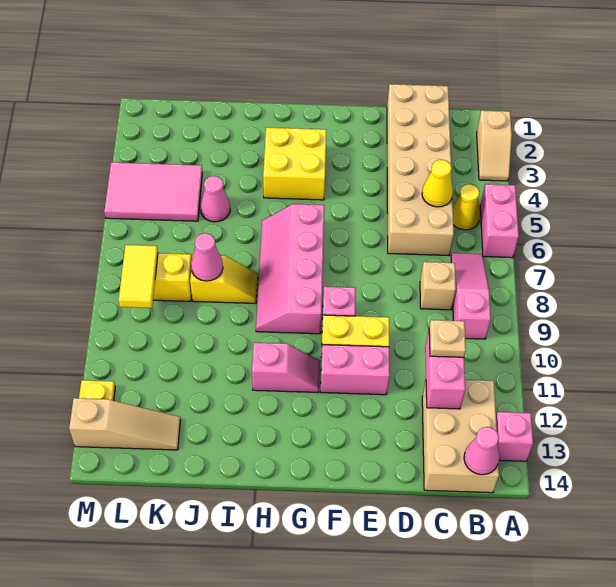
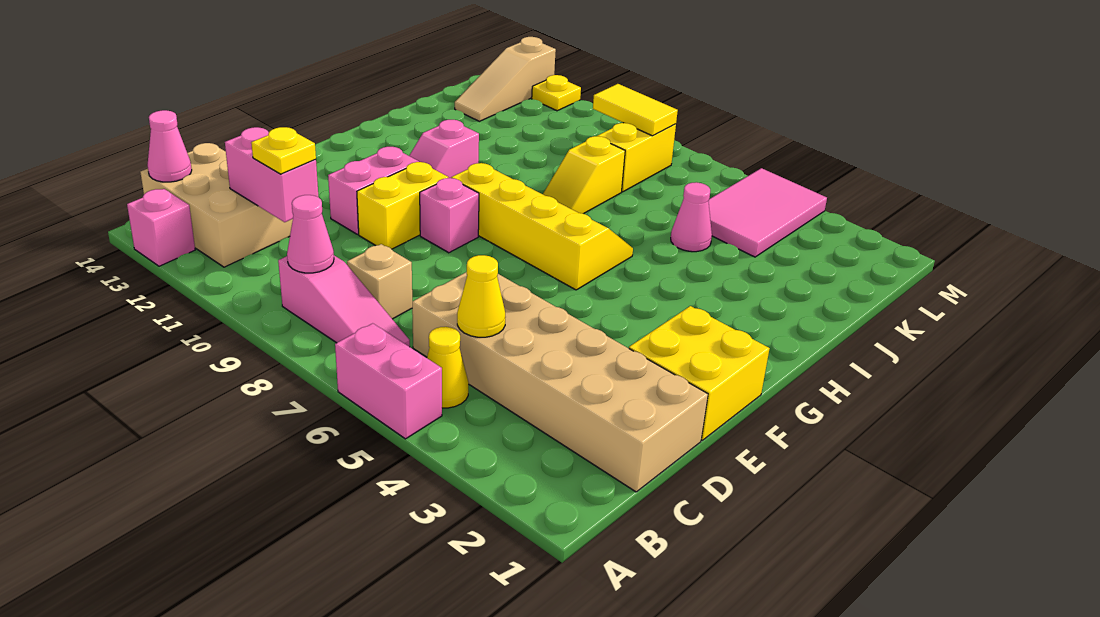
tan slope A2:A3 level 1 top 2 -> none
tan plate C11 level 3 -> yellow plate C11 level 3
yellow brick G3:H4 level 1 -> yellow brick E1:F2 level 1
pink slope G6:H9 level 1 top G -> yellow slope G6:H9 level 1 top G
pink cone J8 level 2 -> pink cone B9 level 2

